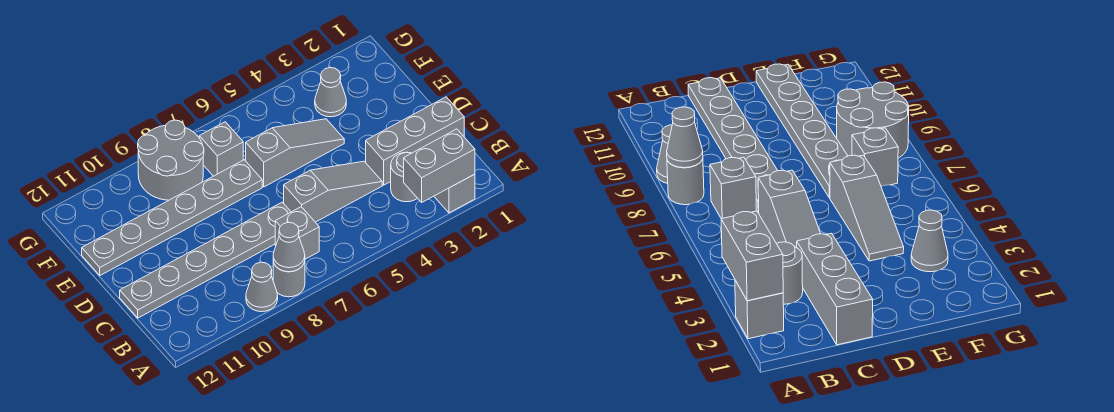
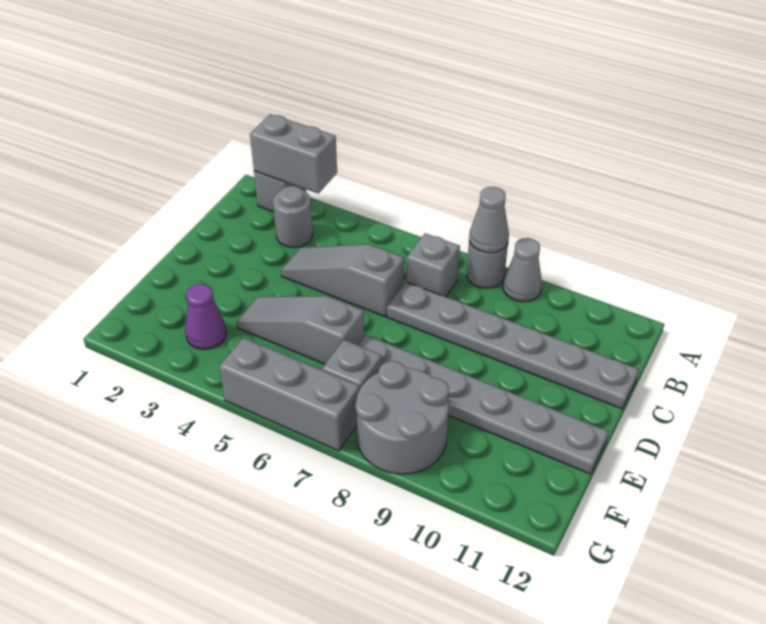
grey brick C1:C3 level 1 -> grey brick G5:G7 level 1
grey cone F3 level 1 -> purple cone F3 level 1

